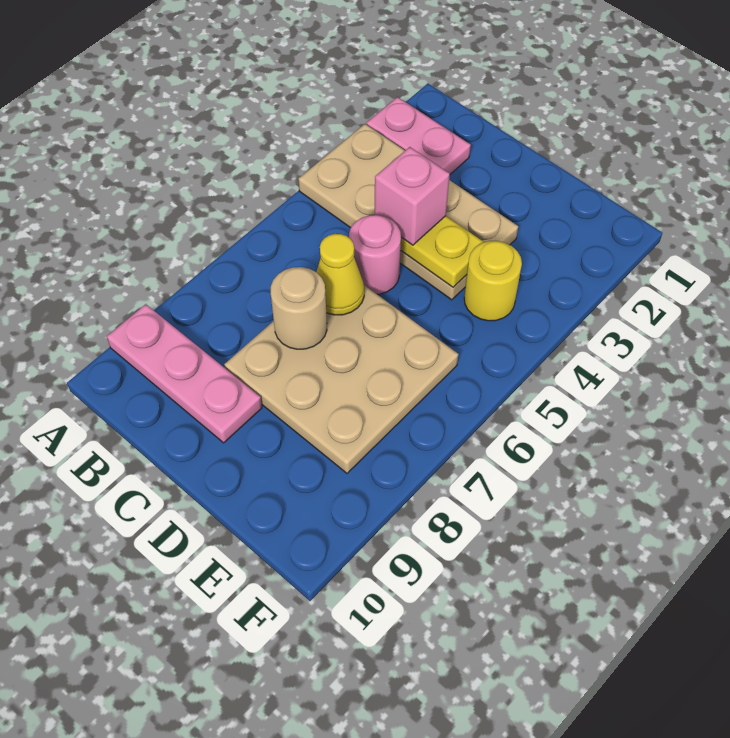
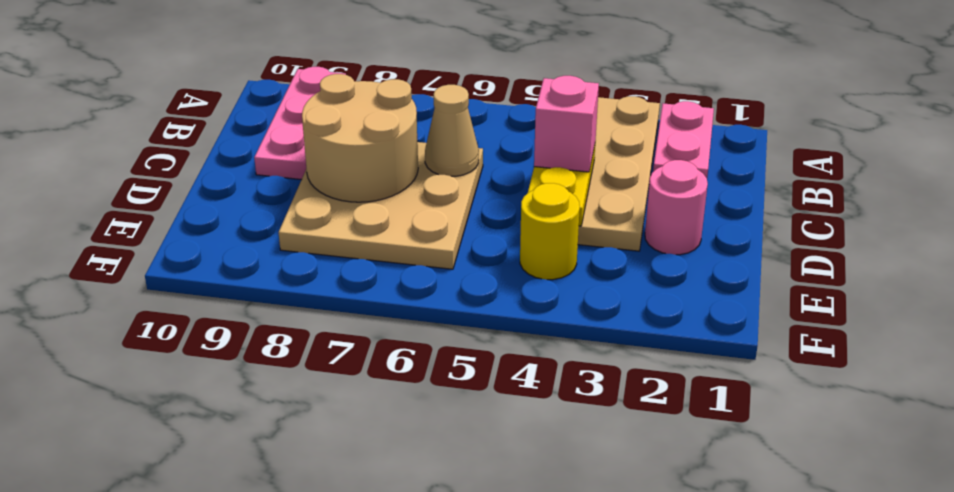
pink round brick C5 level 1 -> pink round brick D2 level 1
yellow cone C6 level 2 -> tan cone C6 level 2
tan round brick C7 level 2 -> tan round brick C7:D8 level 2

